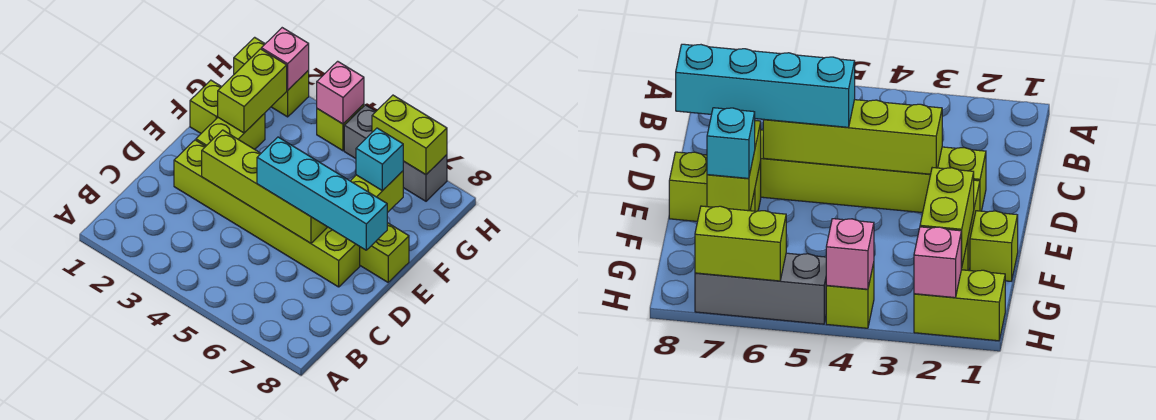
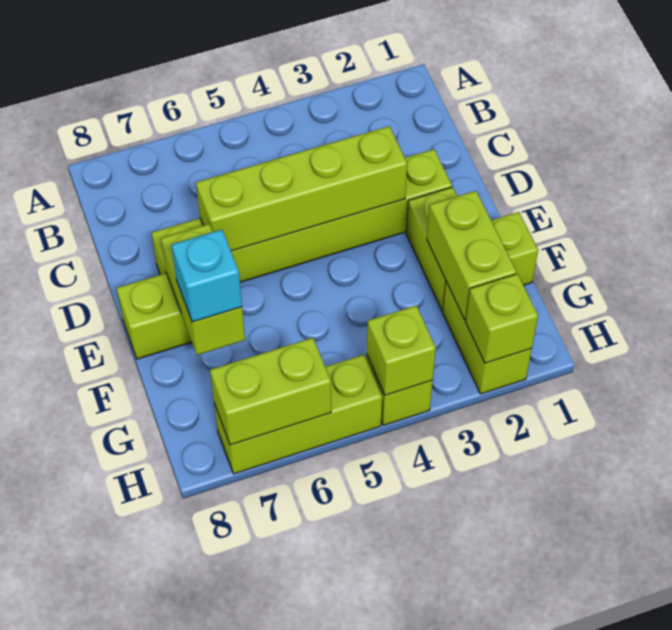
cyan brick D5:D8 level 3 -> none
lime brick H1:H2 level 1 -> lime brick G2:H2 level 1
pink brick H2 level 2 -> lime brick H2 level 2
pink brick H4 level 2 -> lime brick H4 level 2
grey brick H5:H7 level 1 -> lime brick H5:H7 level 1

